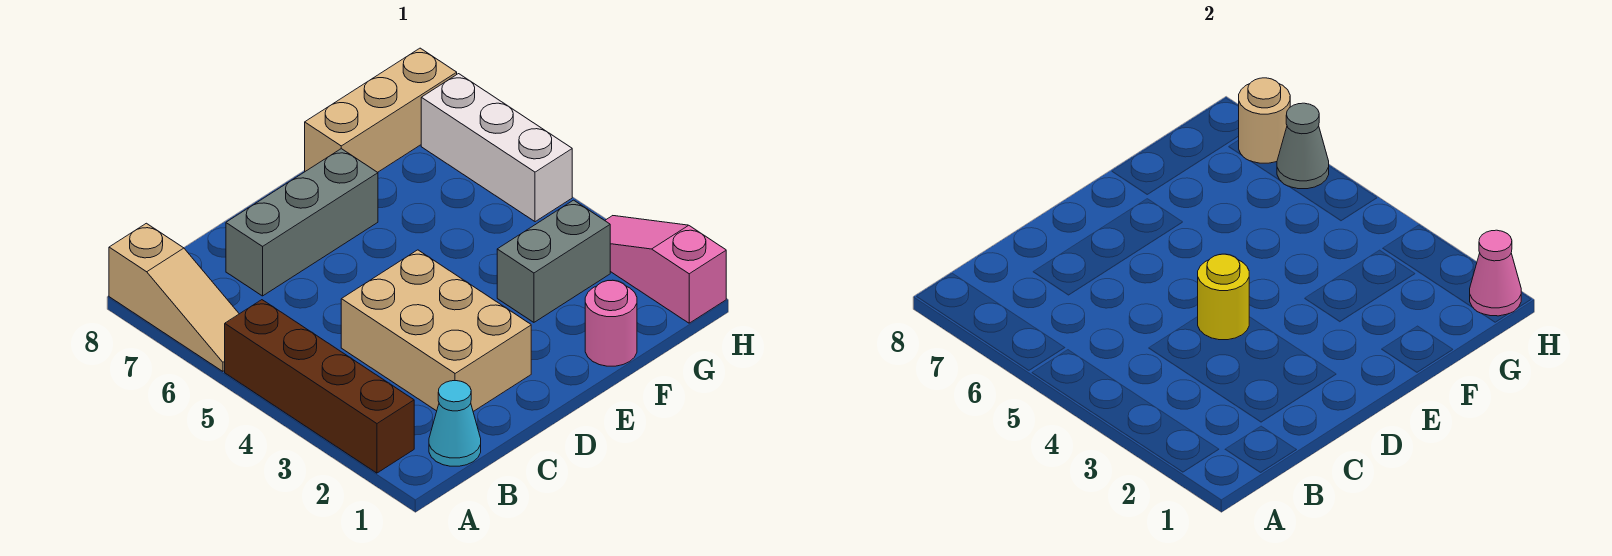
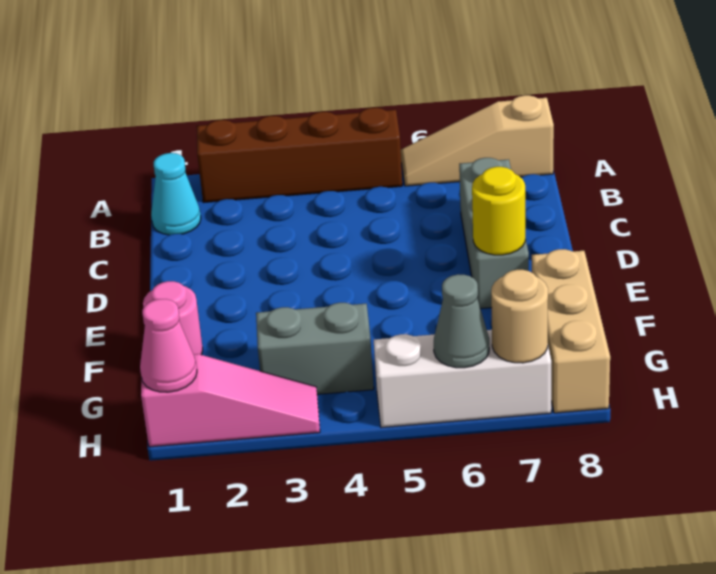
tan brick C2:D4 level 1 -> none
yellow round brick D4 level 2 -> yellow round brick E7 level 2
grey brick F3:G3 level 1 -> grey brick G3:G4 level 1

